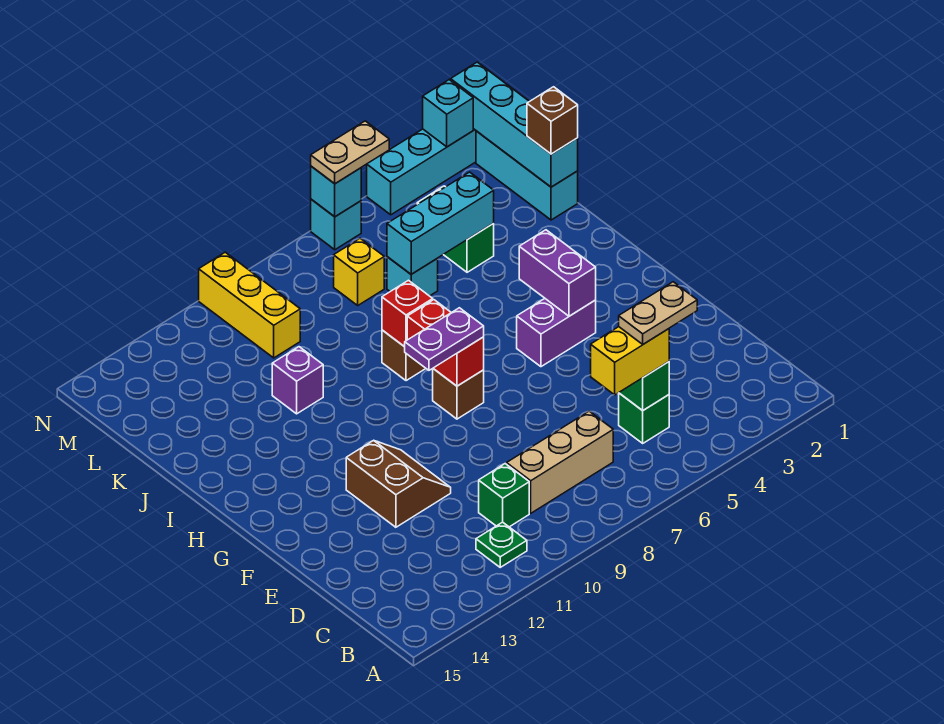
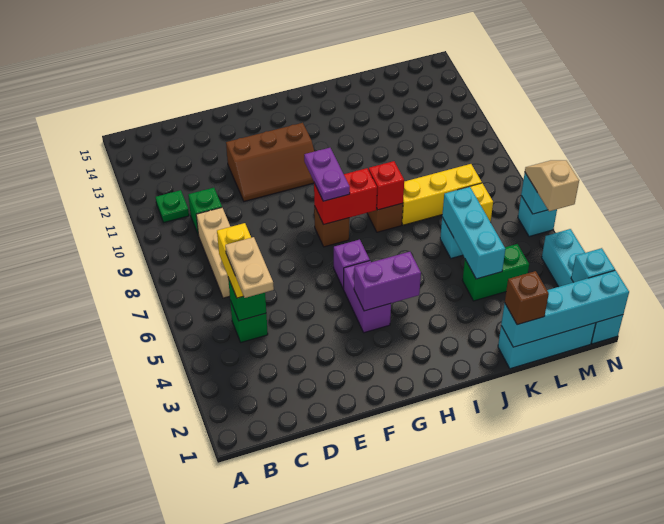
brown slope E11:F12 level 1 top 12 -> brown slope E11:G12 level 1 top 12
purple brick J11 level 1 -> purple brick G6 level 1
yellow brick L10:N10 level 1 -> yellow brick J8:L8 level 1
tan plate N5:N6 level 3 -> tan slope N5:N6 level 3 top 5

